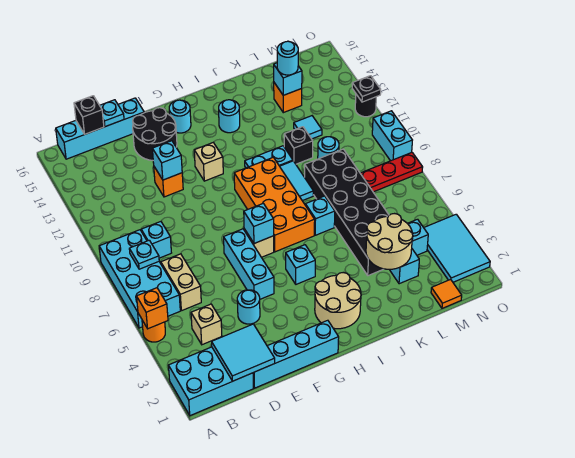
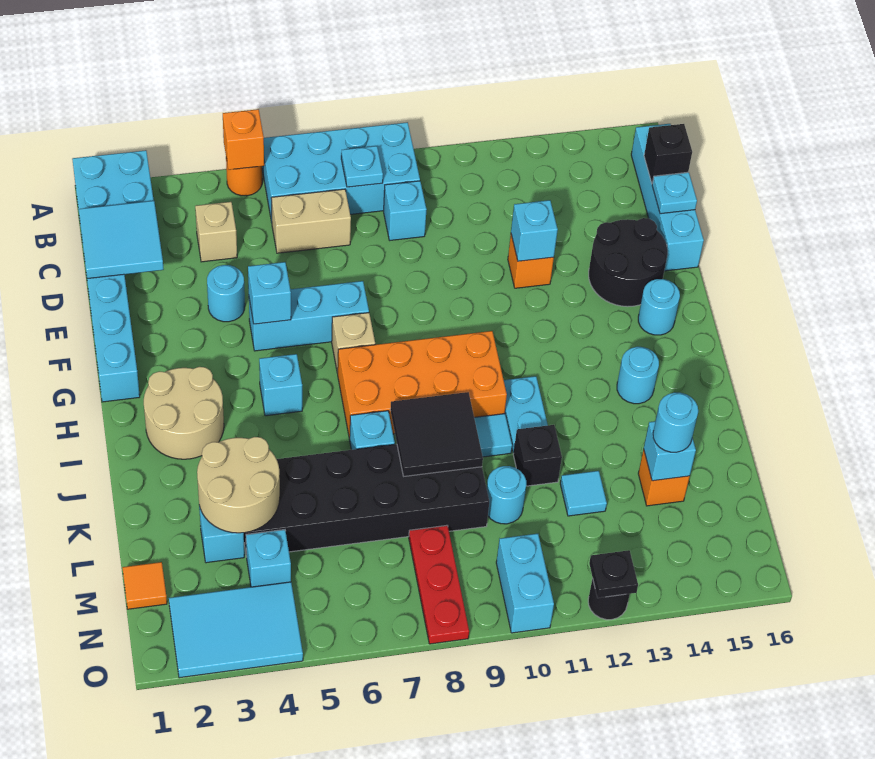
cyan brick G7 level 2 -> cyan brick F5 level 2
tan brick G12 level 1 -> none
none -> black tile J8:K9 level 2
cyan brick O9:O10 level 1 -> cyan brick N10:O10 level 1

